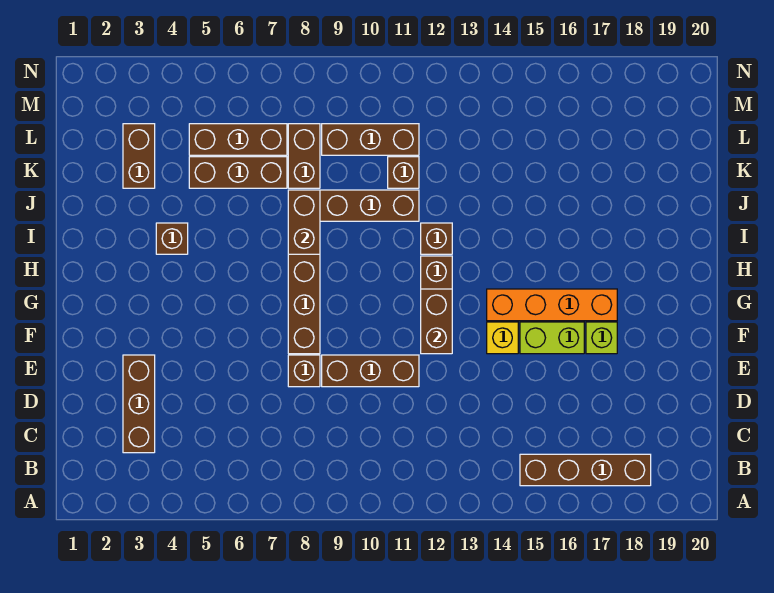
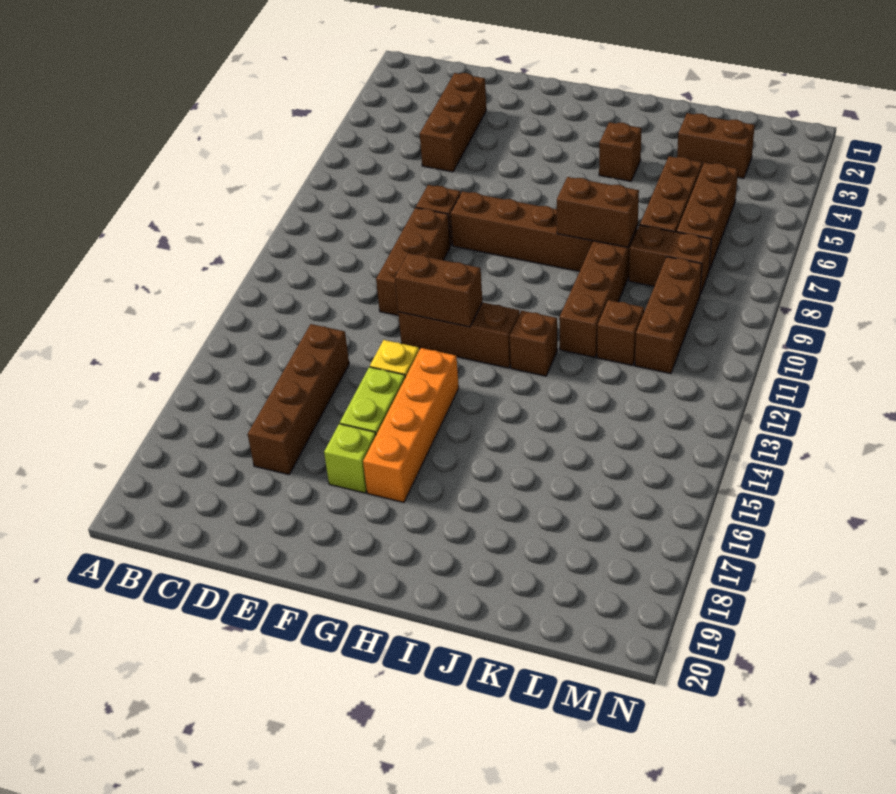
brown brick B15:B18 level 1 -> brown brick D14:D17 level 1
brown brick C3:E3 level 1 -> brown brick D3:D5 level 1

